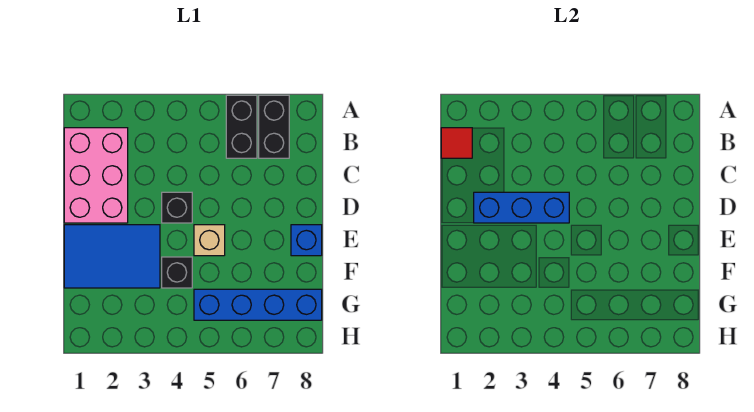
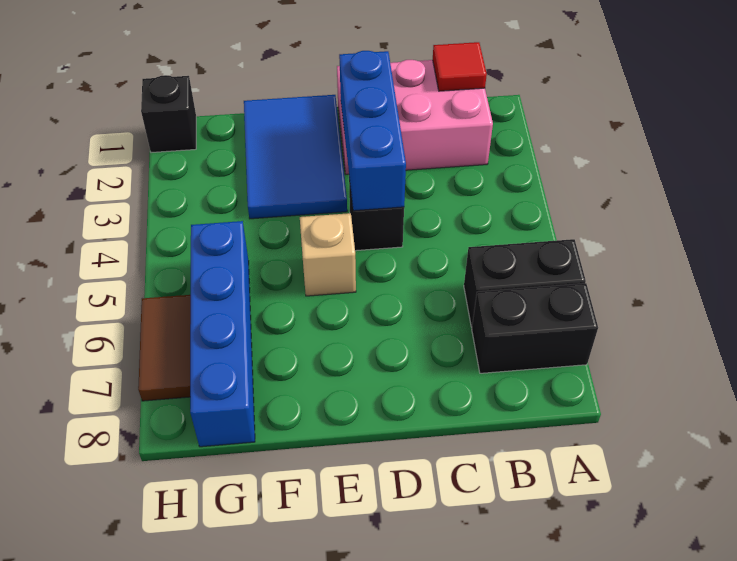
blue brick E8 level 1 -> none
black brick F4 level 1 -> black brick H1 level 1
none -> brown tile H6:H7 level 1

